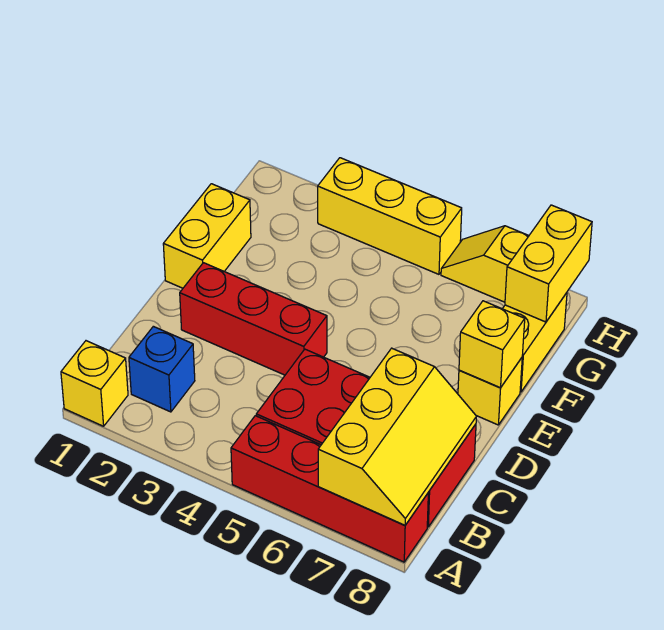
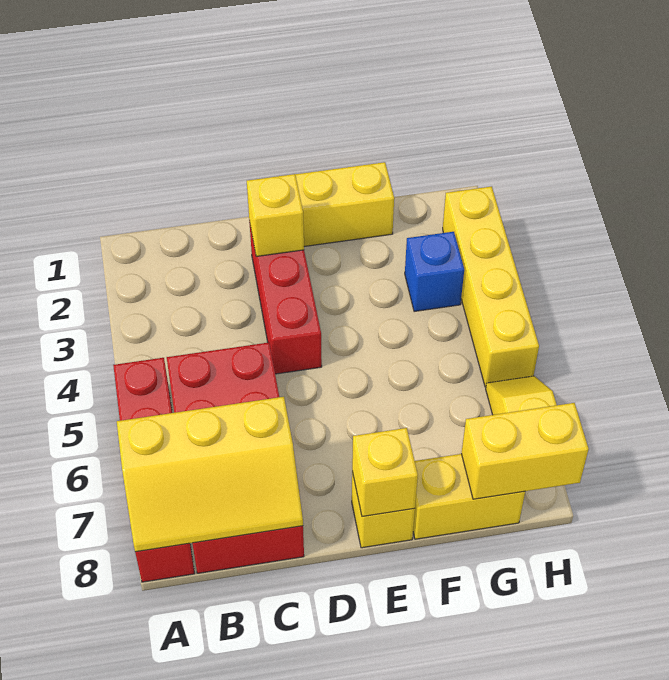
yellow brick A1 level 1 -> yellow brick D2 level 2
blue brick B2 level 1 -> blue brick G3 level 1
yellow brick H3:H5 level 1 -> yellow brick H2:H5 level 1

